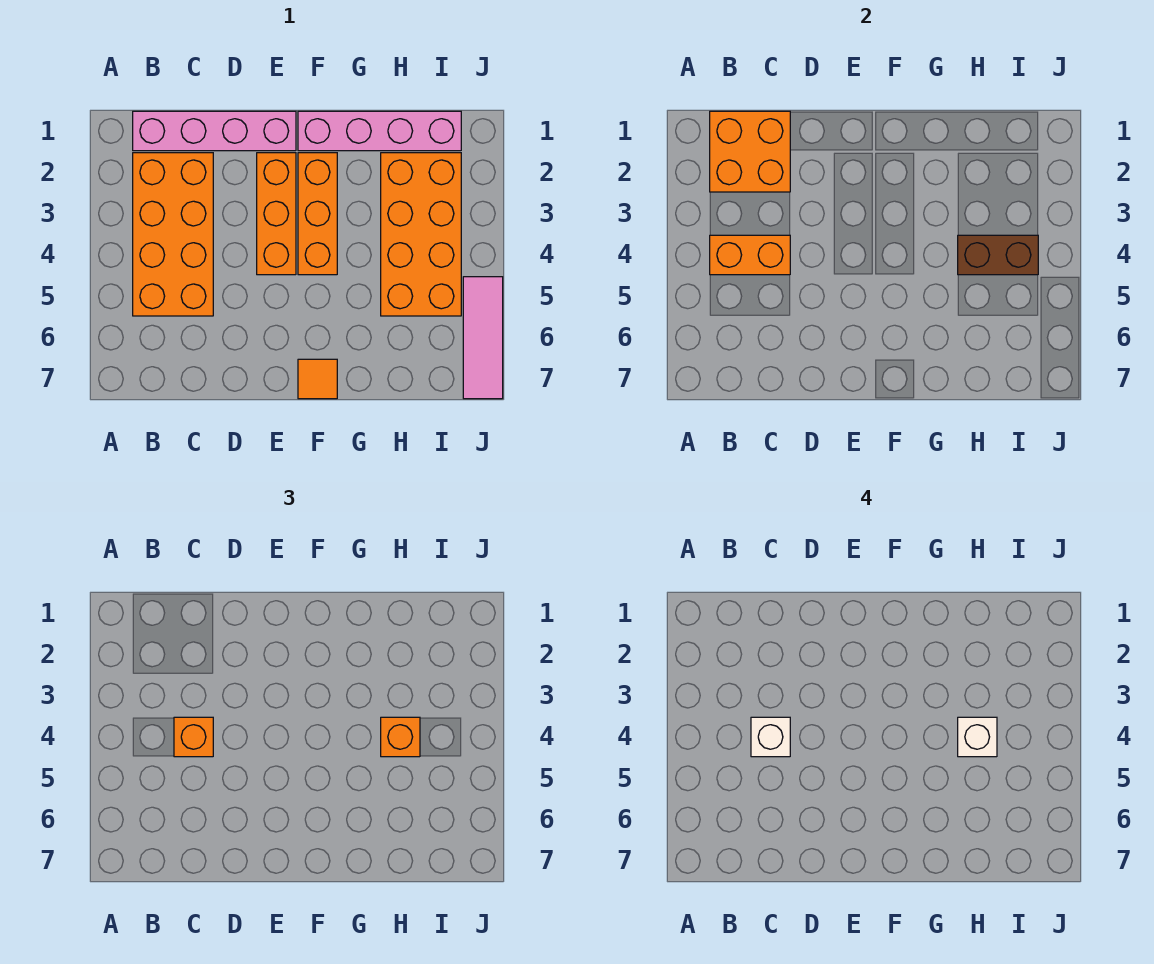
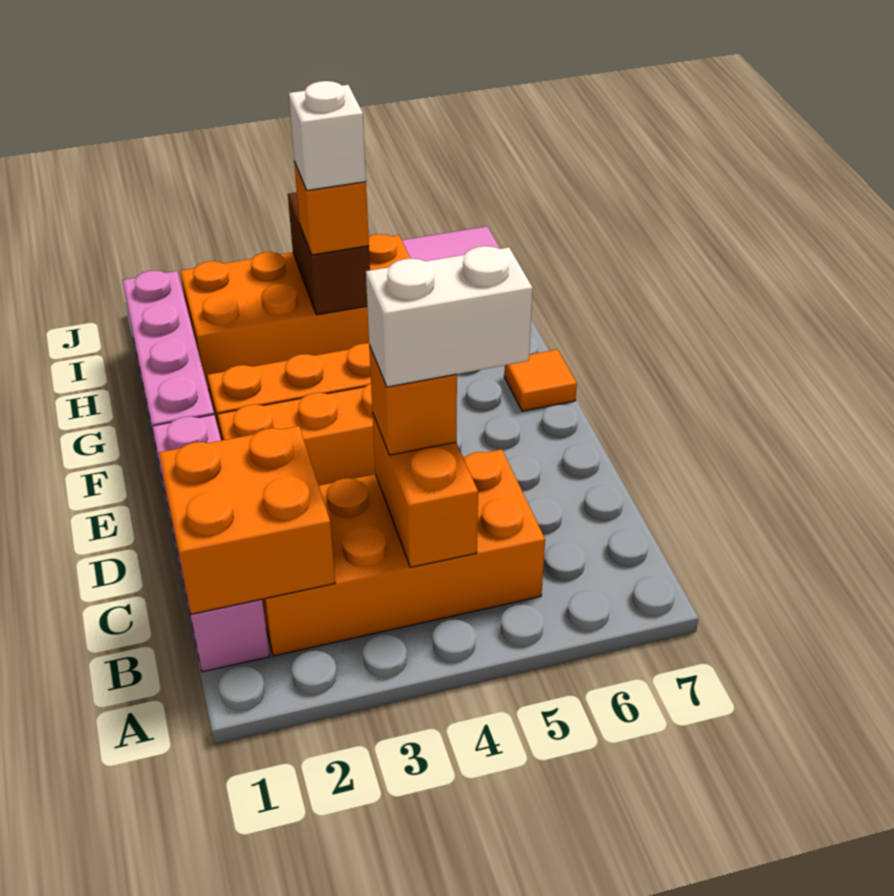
white brick C4 level 4 -> white brick C4:C5 level 4

